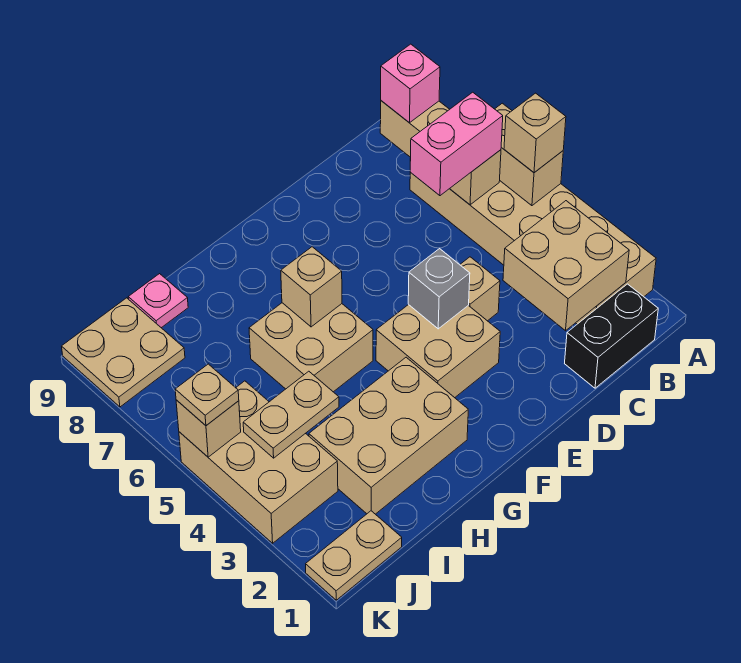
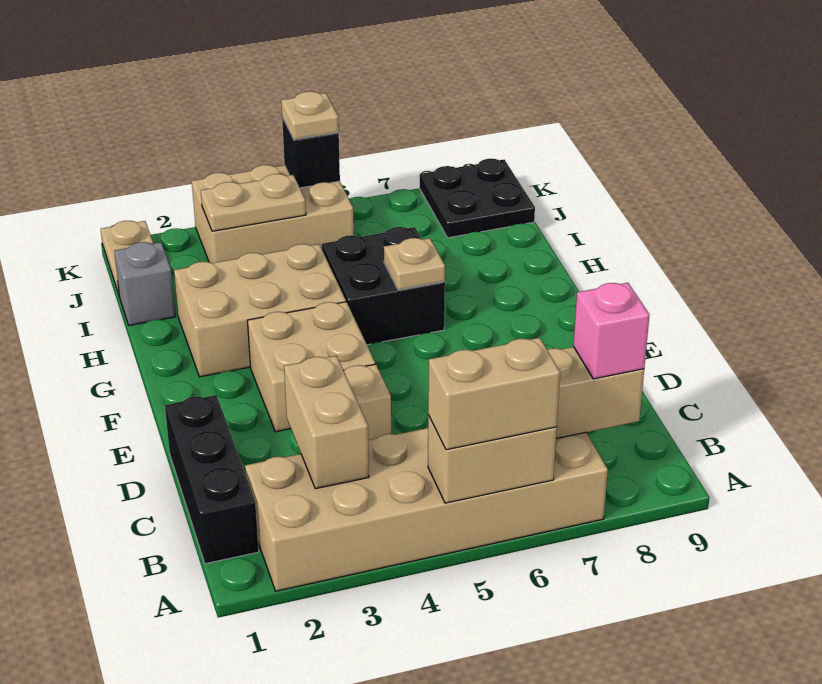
tan brick A5 level 3 -> tan brick A5:A6 level 3
black brick B1:C1 level 1 -> black brick B1:D1 level 1
tan brick B2:C3 level 2 -> tan brick B3:C3 level 2
pink brick B6:C6 level 3 -> none
grey brick E4 level 2 -> grey brick I1 level 1
tan brick G2:I3 level 1 -> tan brick G2:H4 level 1
tan brick G5:H6 level 1 -> black brick G5:H6 level 1
tan brick G6 level 2 -> tan plate G6 level 2
tan plate I4:J4 level 2 -> tan plate J3:J4 level 2
pink plate I9 level 1 -> none
tan plate J8:K9 level 1 -> black plate J8:K9 level 1
tan brick K5 level 2 -> black brick K5 level 2

